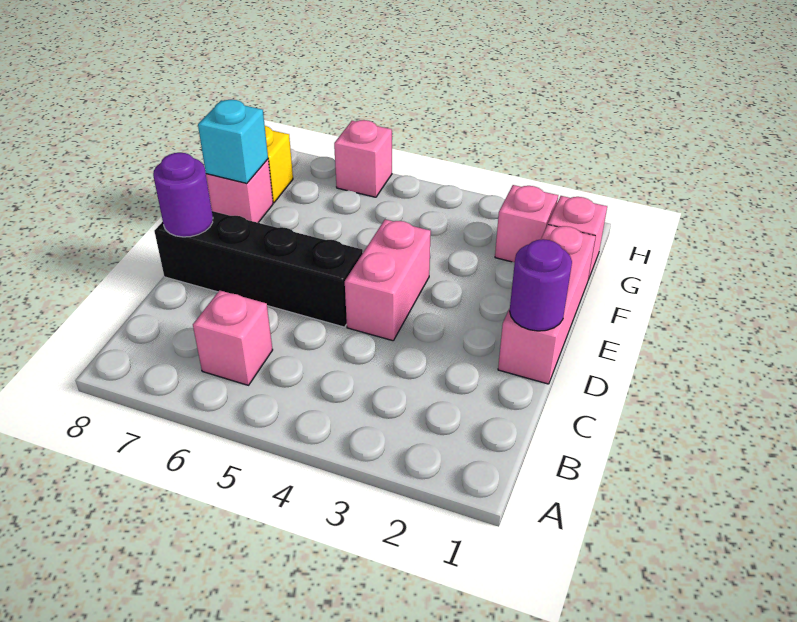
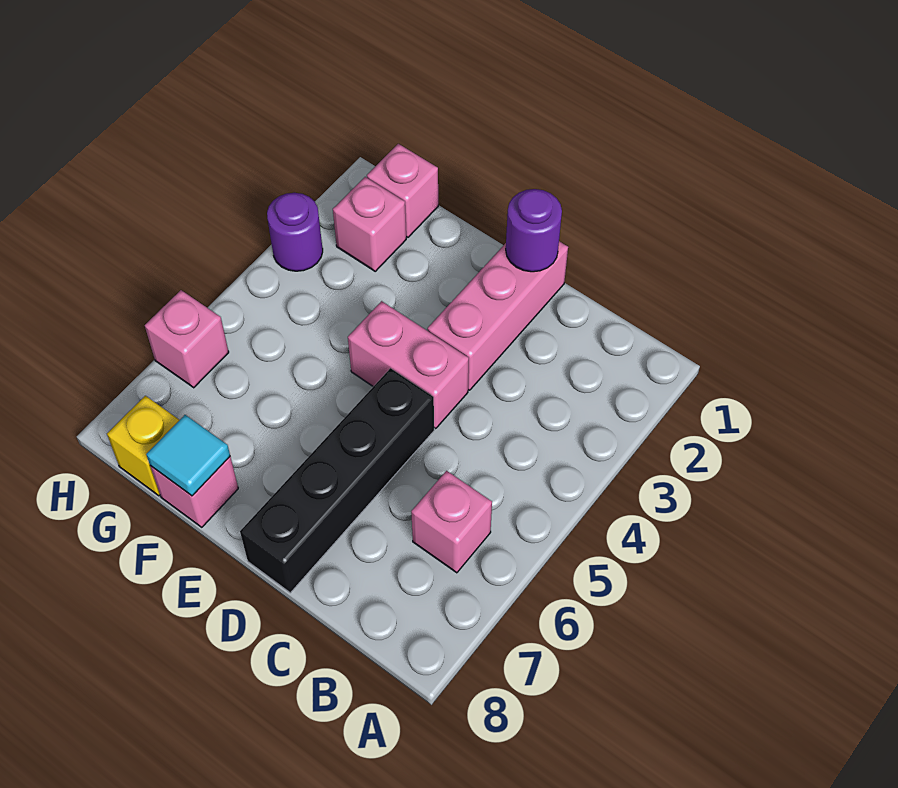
pink brick D1:F1 level 1 -> pink brick D1:D3 level 1
purple round brick D8 level 2 -> purple round brick H3 level 1
cyan brick F8 level 2 -> cyan tile F8 level 2

